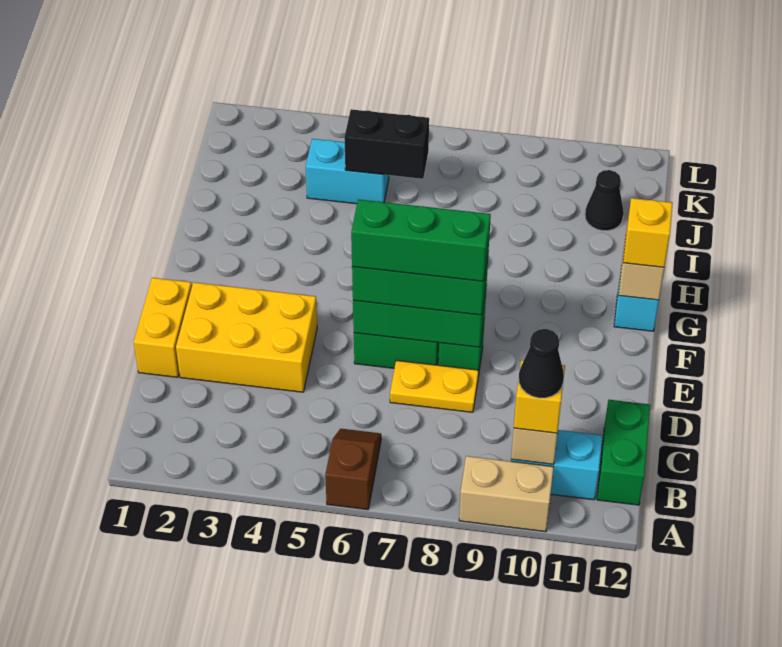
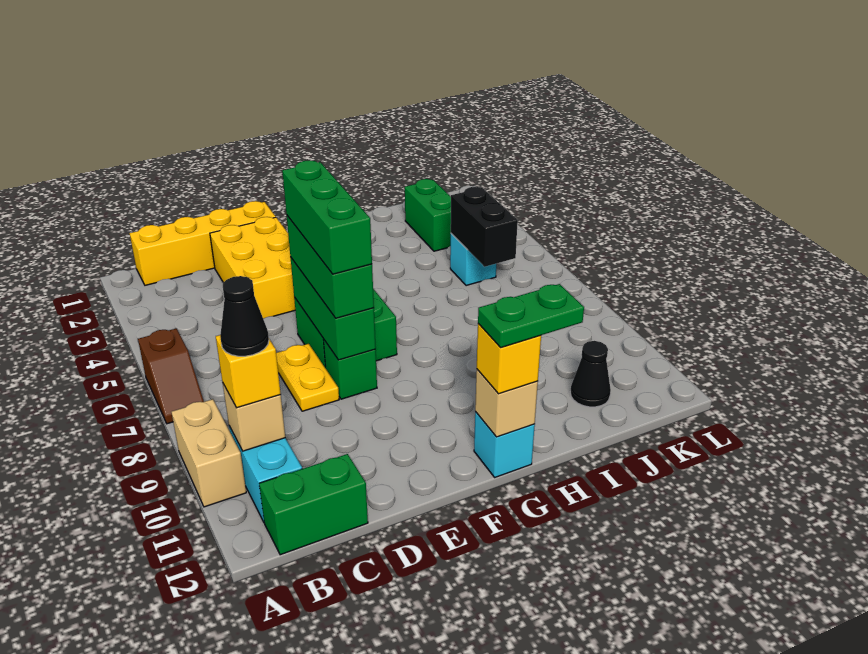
brown slope A6:B6 level 1 top A -> brown slope A6:A7 level 1 top 6
yellow brick D1:E1 level 1 -> yellow brick B1:E1 level 1
none -> green plate G12:H12 level 4
none -> green brick J2:J3 level 1
cyan brick J4:J5 level 1 -> cyan brick J5 level 1

